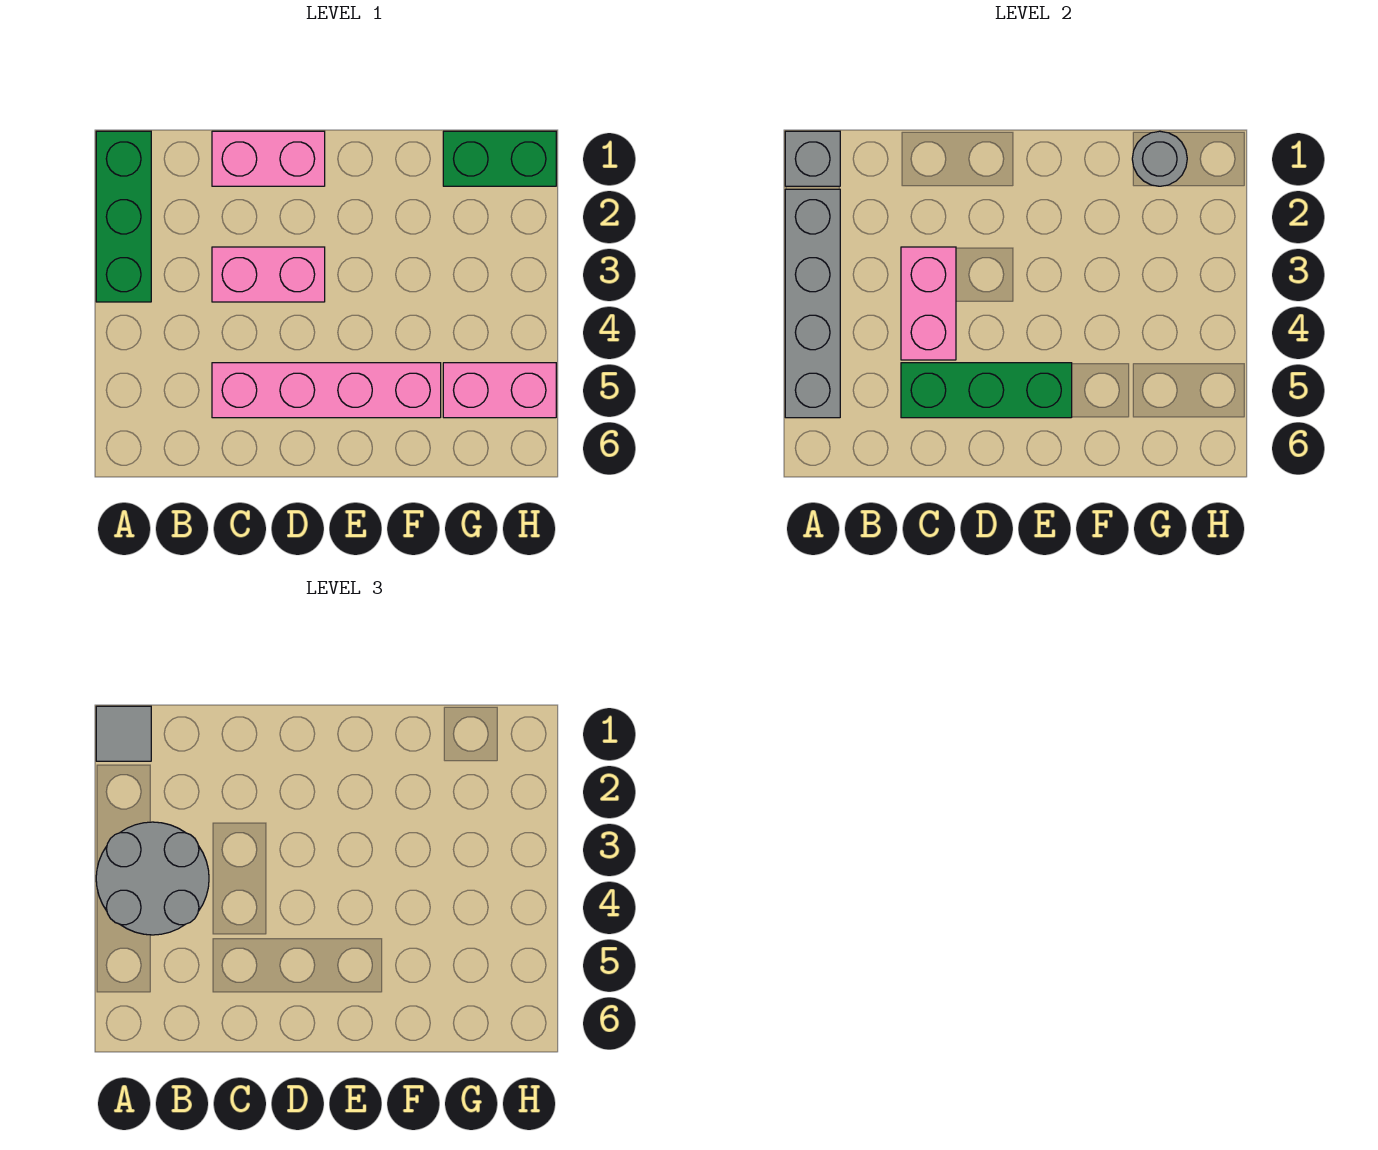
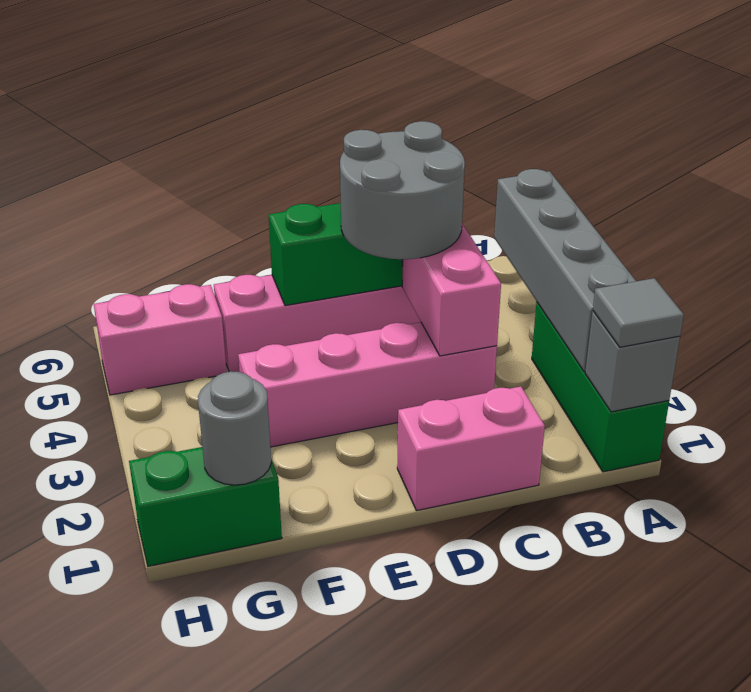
grey round brick A3:B4 level 3 -> grey round brick C4:D5 level 3
pink brick C3:D3 level 1 -> pink brick C3:F3 level 1

